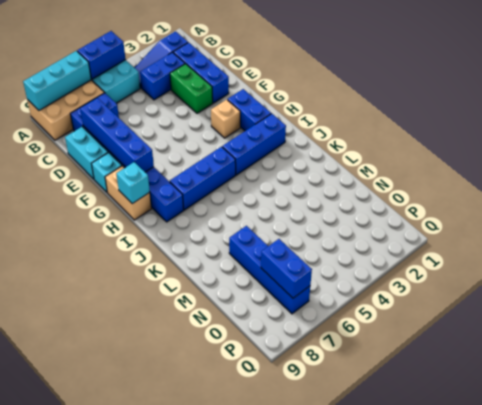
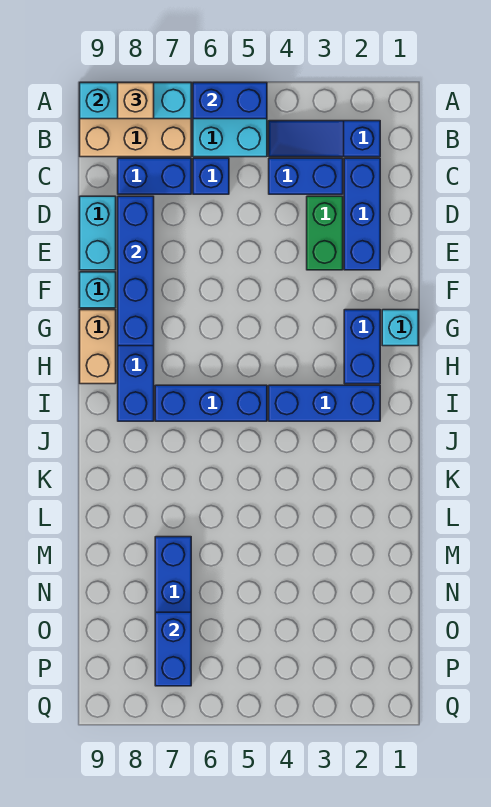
none -> blue brick C6 level 1
tan brick G3 level 1 -> tan brick A8 level 3
cyan brick H9 level 2 -> cyan brick G1 level 1

